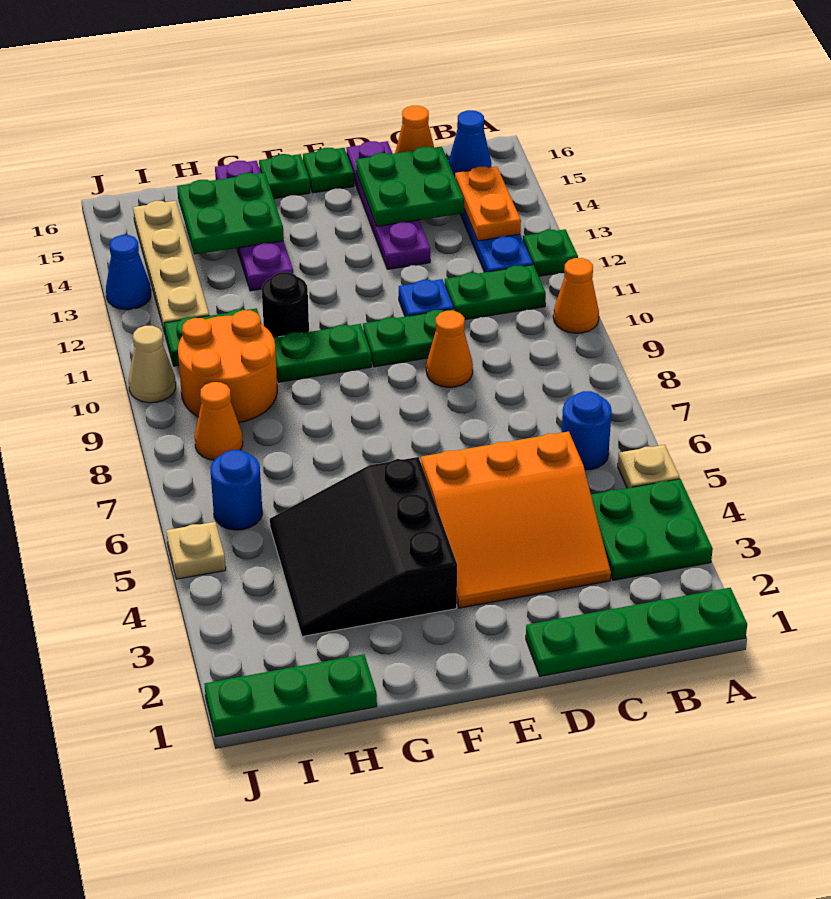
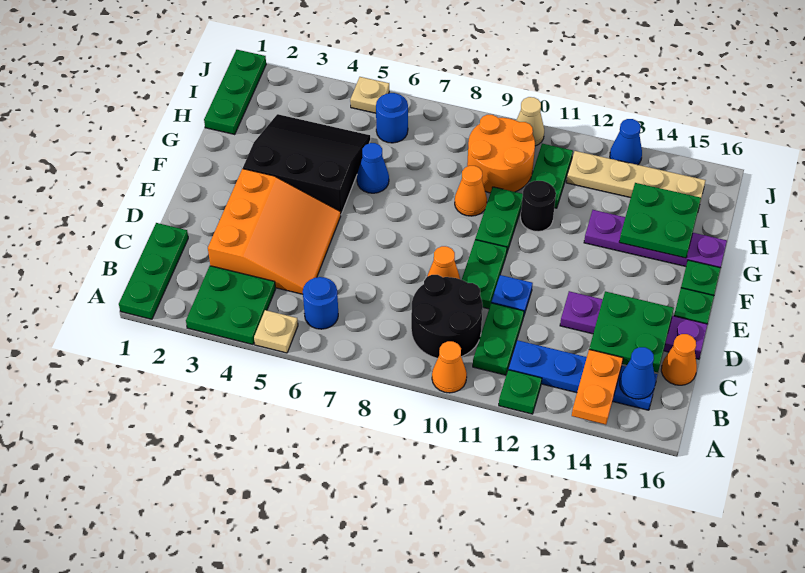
green plate A1:D1 level 1 -> green plate A1:C1 level 1
none -> black round brick B9:C10 level 1
orange plate B13:B14 level 2 -> orange plate A14:B14 level 2
orange slope C3:E5 level 1 top 5 -> orange slope C3:E5 level 1 top 3
none -> blue cone G6 level 1
orange cone I8 level 1 -> orange cone G9 level 1

